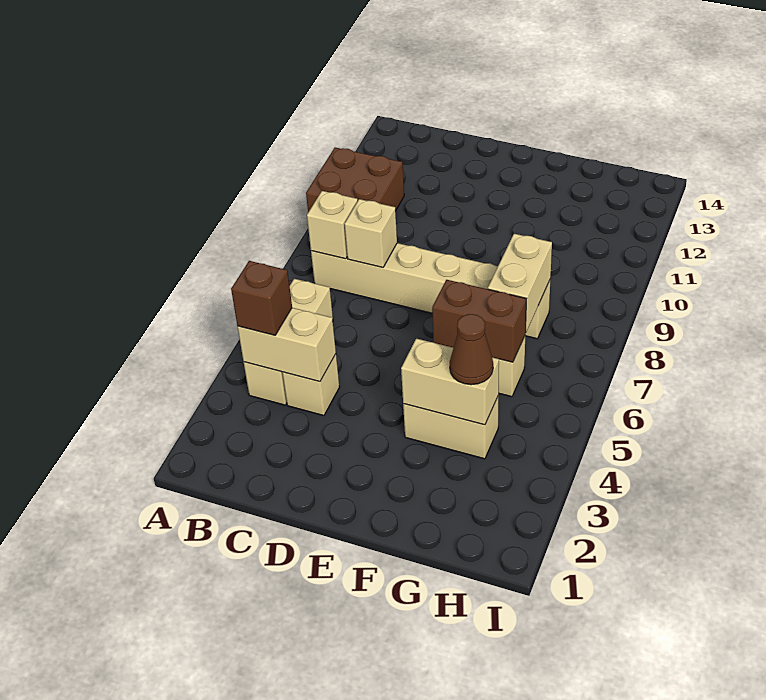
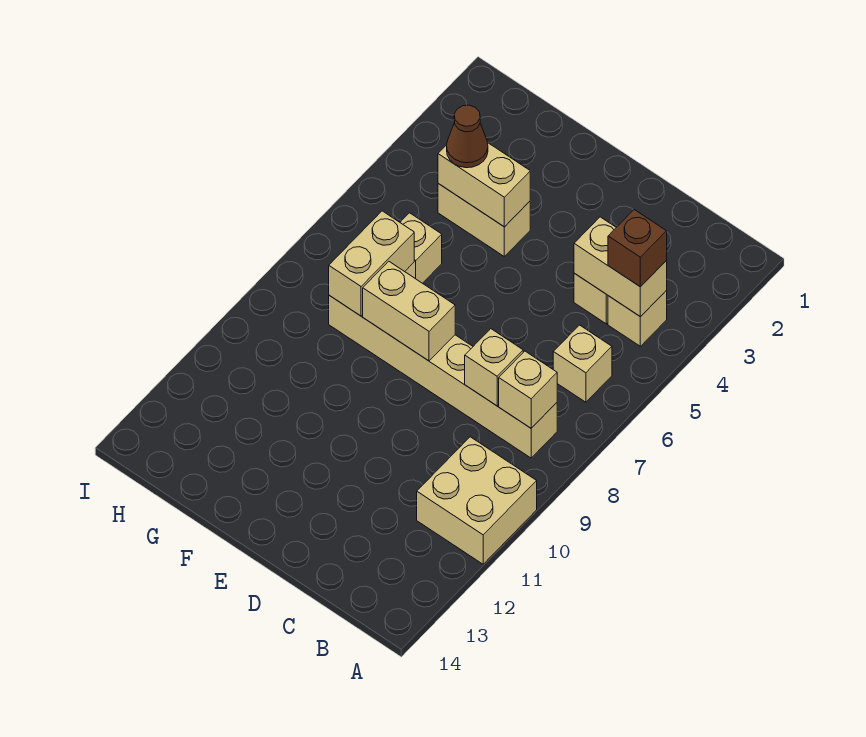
brown brick A10:B11 level 1 -> tan brick A10:B11 level 1
none -> tan brick E8:F8 level 2
brown brick F6:G6 level 2 -> none

